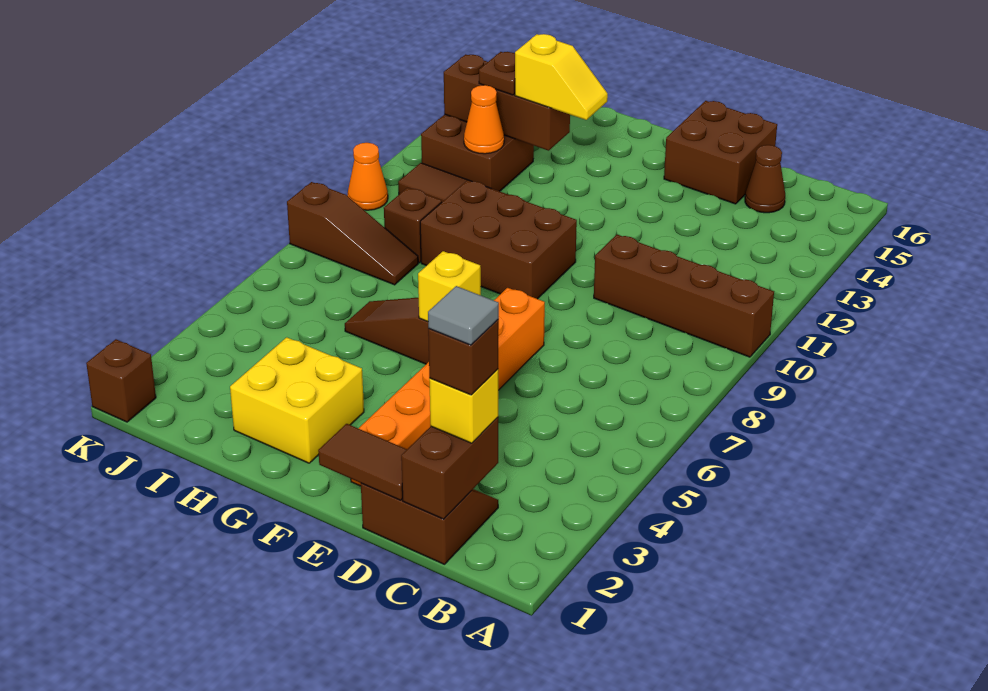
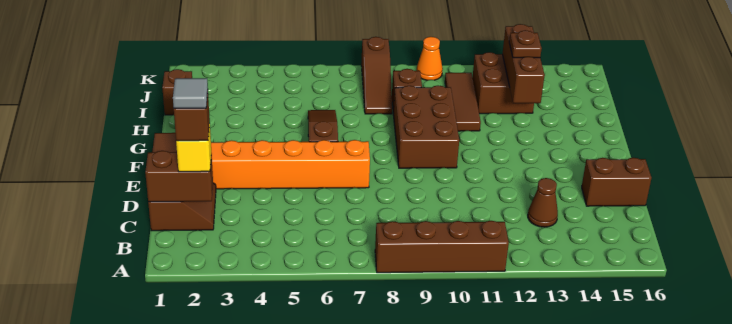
brown brick A10:D10 level 1 -> brown brick A8:A11 level 1
brown cone C15 level 1 -> brown cone C13 level 1
brown brick D15:E16 level 1 -> brown brick D15:D16 level 1
yellow brick F6 level 2 -> none
yellow brick G2:H3 level 1 -> none
yellow slope G13:H13 level 3 top H -> none
orange cone I12 level 2 -> none
brown brick K1 level 1 -> brown brick I1 level 1

